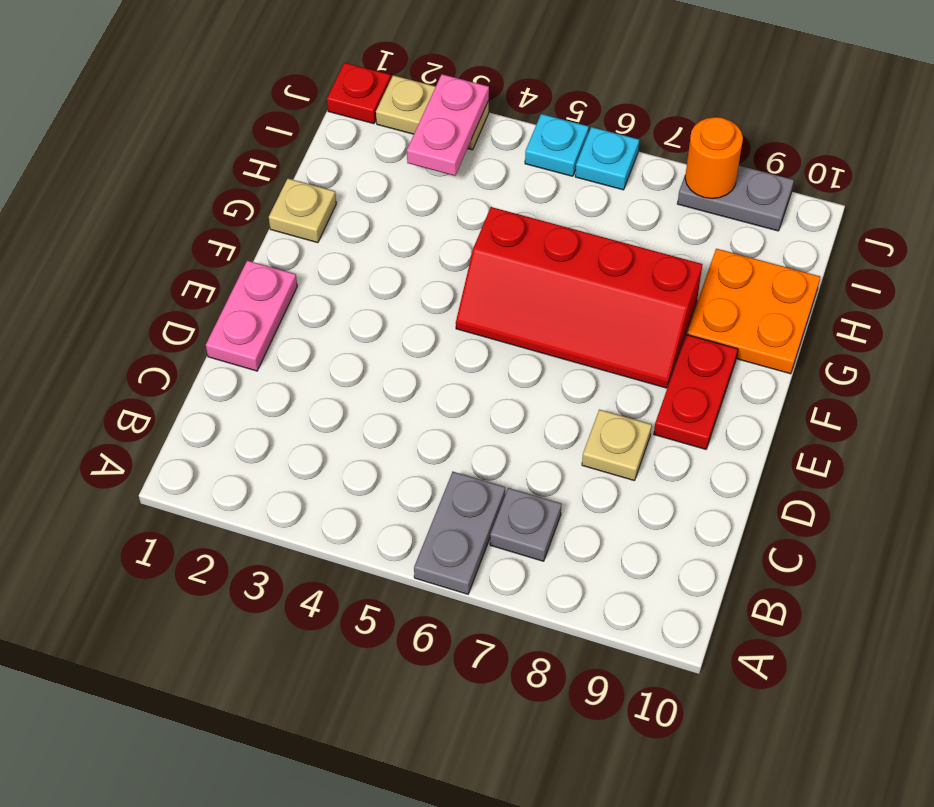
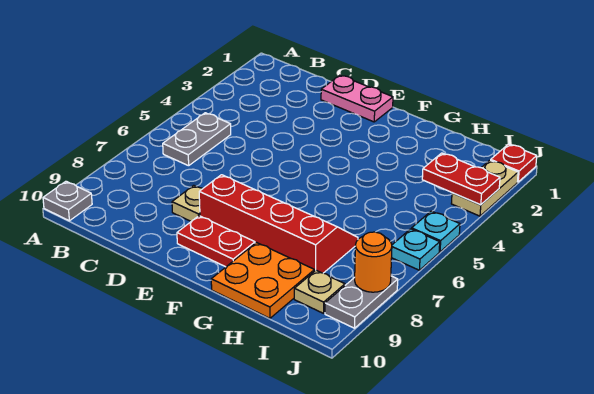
grey plate A6:B6 level 1 -> grey plate B5:B6 level 1
grey plate B7 level 1 -> grey plate A10 level 1
red slope F5:G8 level 1 top G -> red slope E7:H8 level 1 top 8
tan plate G1 level 1 -> tan plate I9 level 1
pink plate I3:J3 level 2 -> red plate I3:J3 level 2

